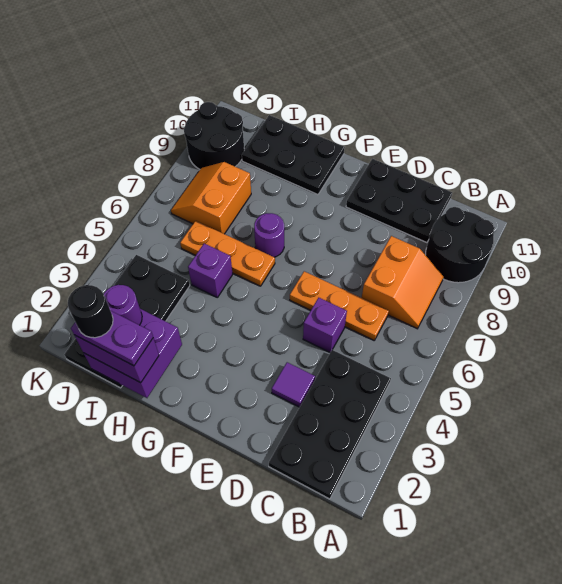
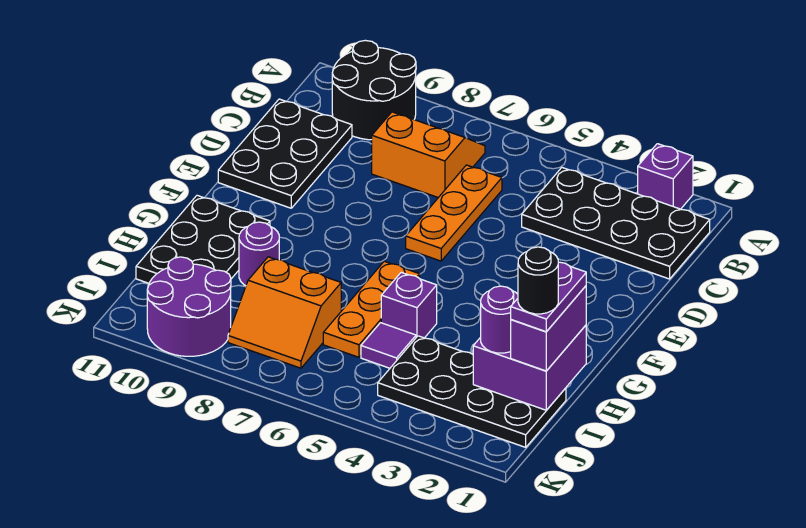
purple tile D3 level 1 -> purple tile I5 level 1
purple brick D5 level 1 -> purple brick A2 level 1
purple round brick G7 level 1 -> purple round brick H9 level 1
black round brick J9:K10 level 1 -> purple round brick J9:K10 level 1

